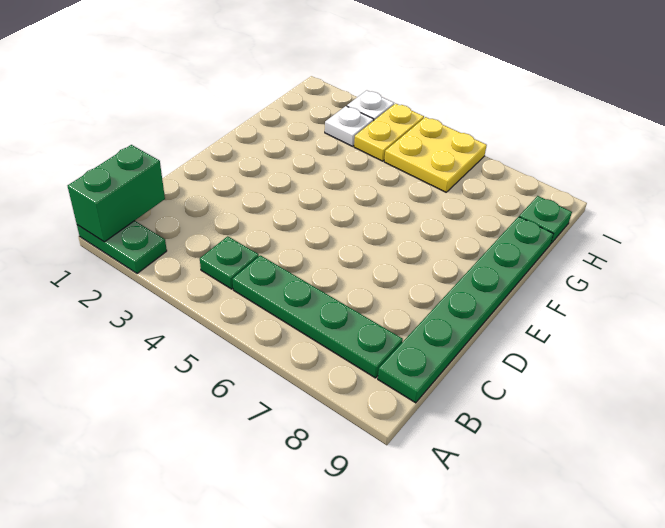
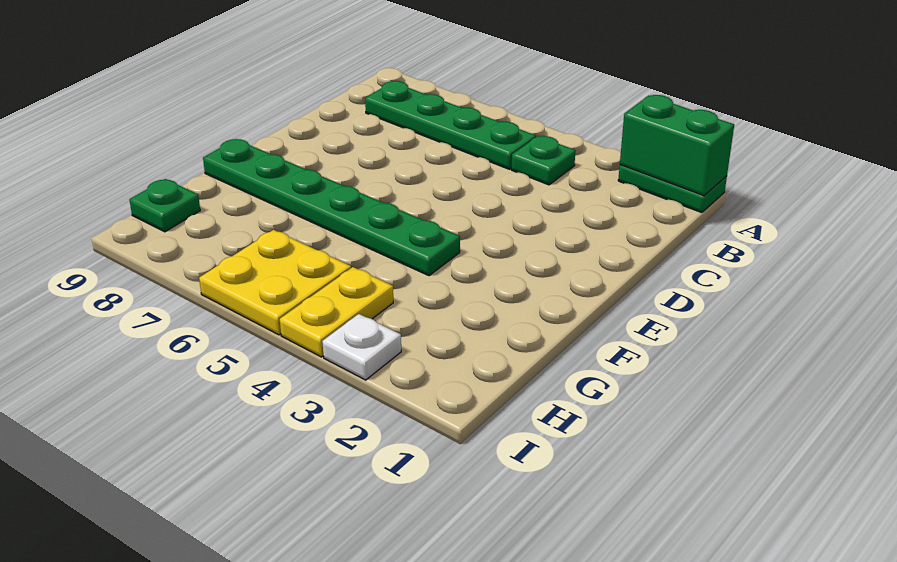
green brick A1:B1 level 2 -> green brick A1:A2 level 2
green plate B9:G9 level 1 -> green plate F4:F9 level 1
white plate H3 level 1 -> none

